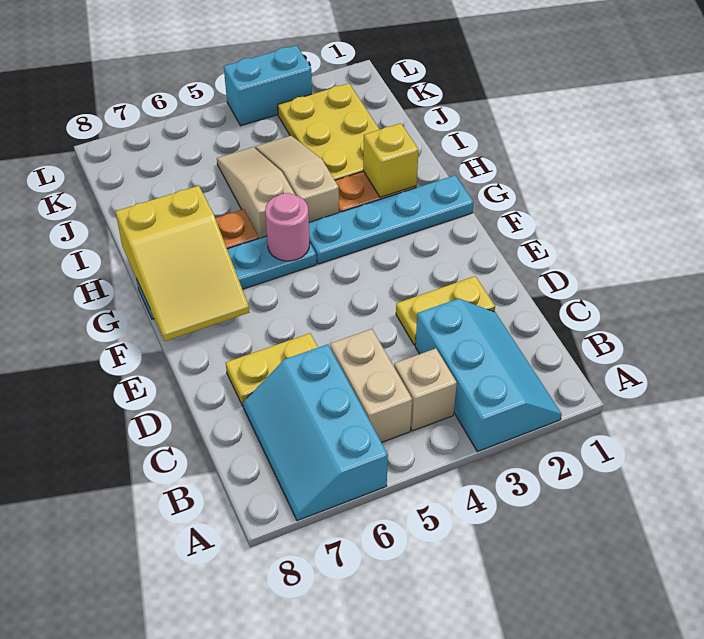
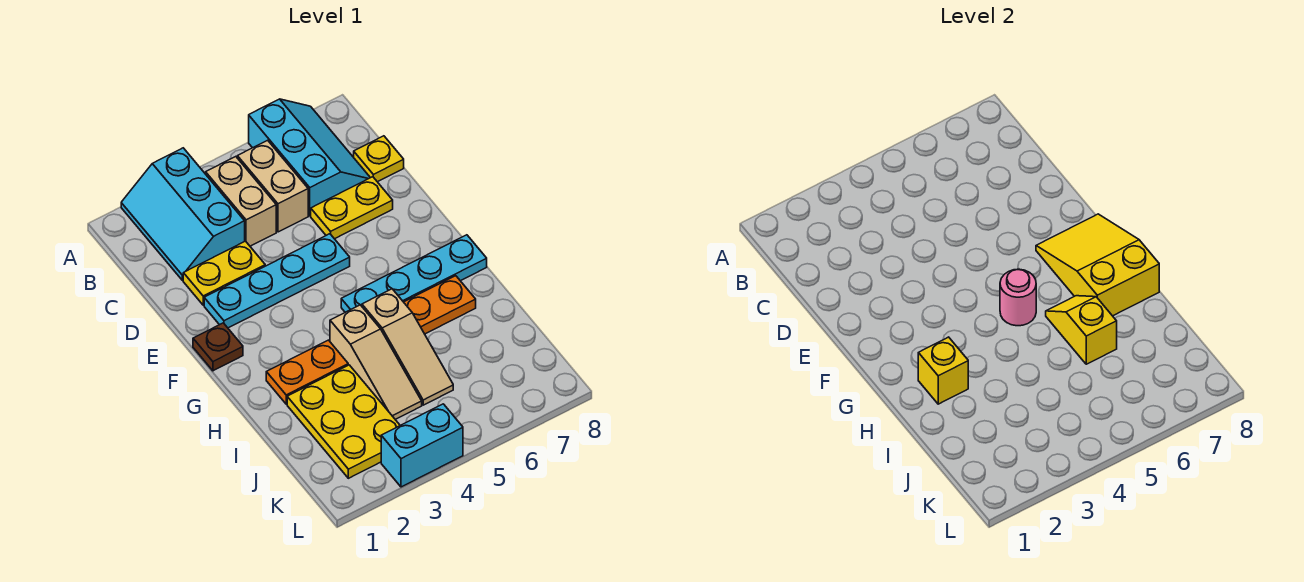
tan brick B4 level 1 -> tan brick B4:C4 level 1
none -> yellow plate C8 level 1
none -> brown plate F1 level 1
cyan plate G1:G4 level 1 -> cyan plate E2:E5 level 1
none -> yellow slope H6:I6 level 2 top I

